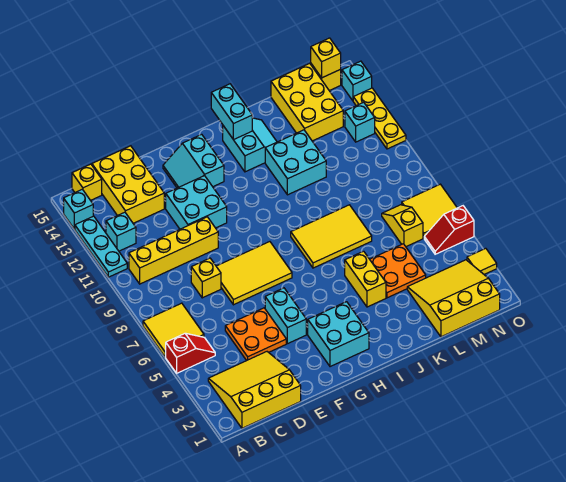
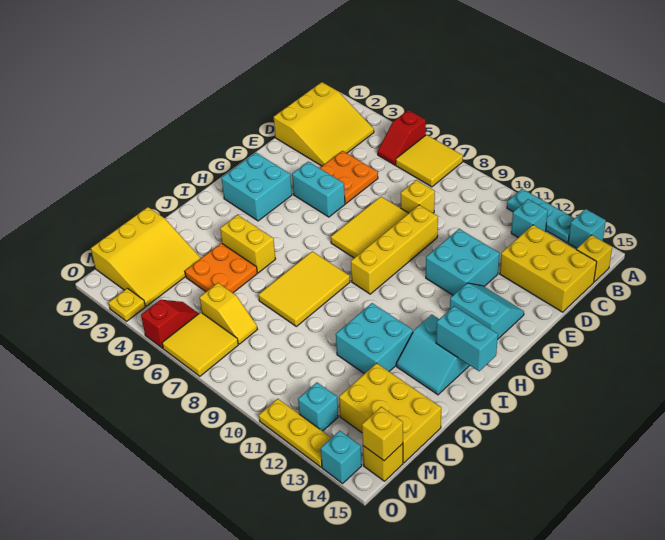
yellow brick B10:E10 level 1 -> yellow brick E9:H9 level 1
yellow tile O3 level 1 -> yellow plate O3 level 1

